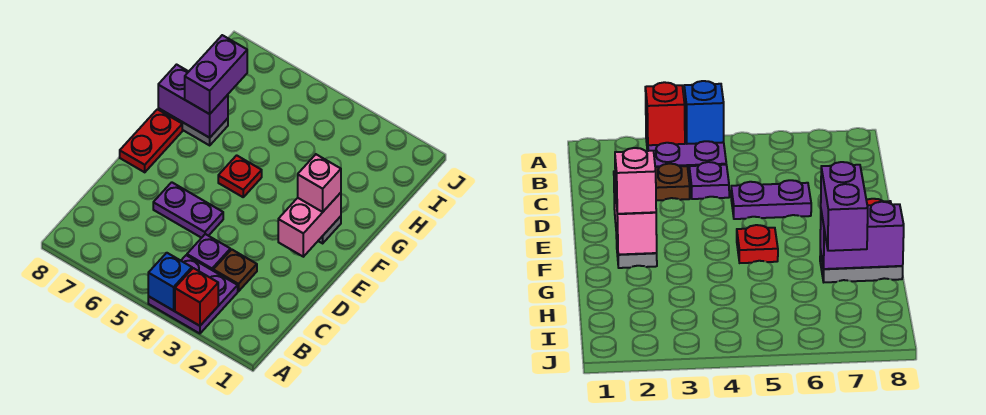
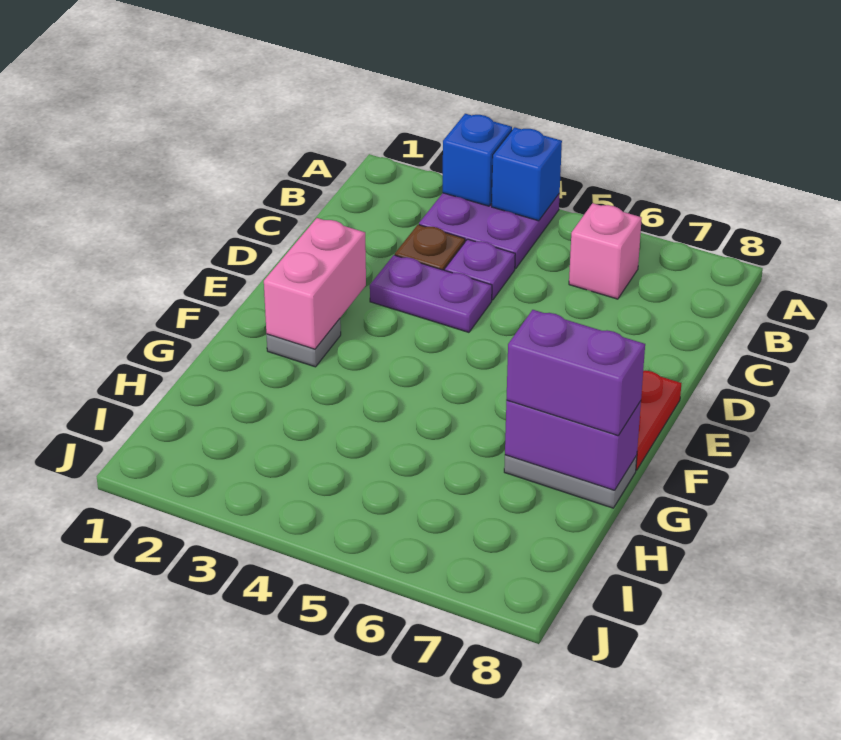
red brick A3 level 2 -> blue brick A3 level 2
purple plate D5:D6 level 1 -> purple plate D3:D4 level 1
pink brick F2 level 3 -> pink brick B6 level 1
red plate F5 level 1 -> none
purple brick G7:H7 level 3 -> purple brick G7:G8 level 3

